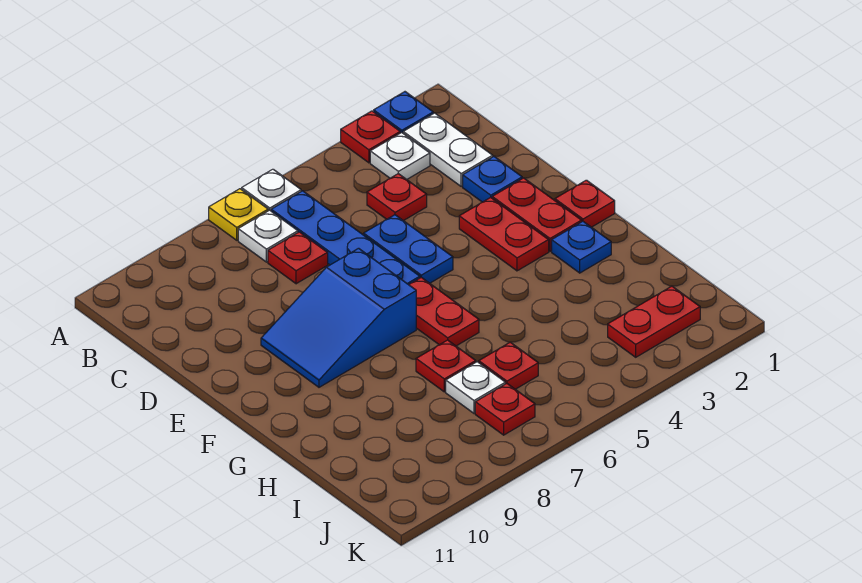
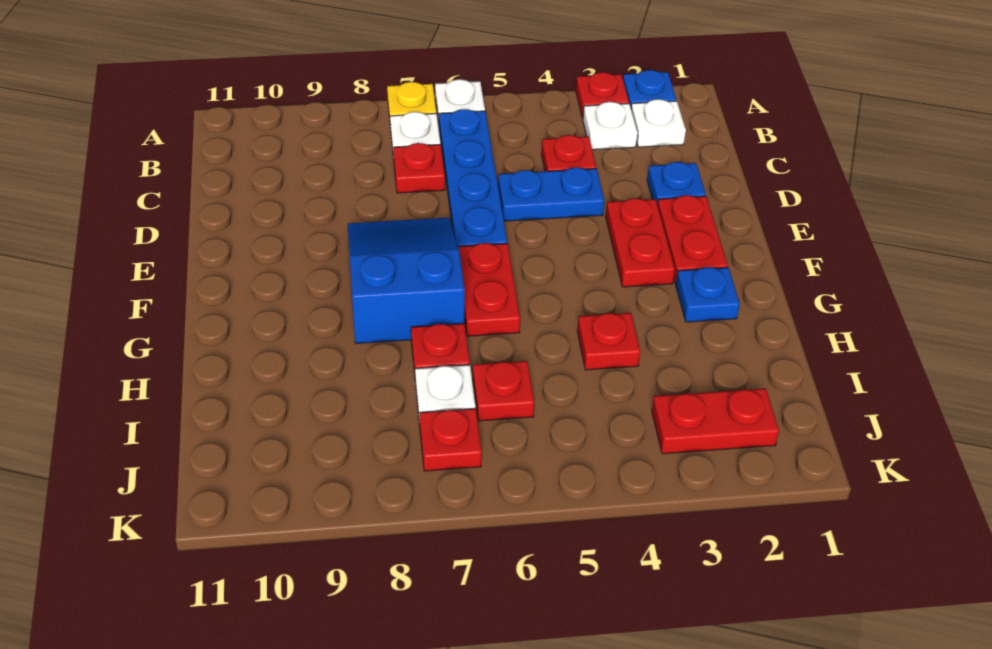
white plate B2:C2 level 1 -> white plate B2 level 1
blue plate D5:E5 level 1 -> blue plate D4:D5 level 1
blue slope E7:F9 level 1 top 7 -> blue slope E7:G8 level 1 top G
red plate F1 level 1 -> red plate H4 level 1

